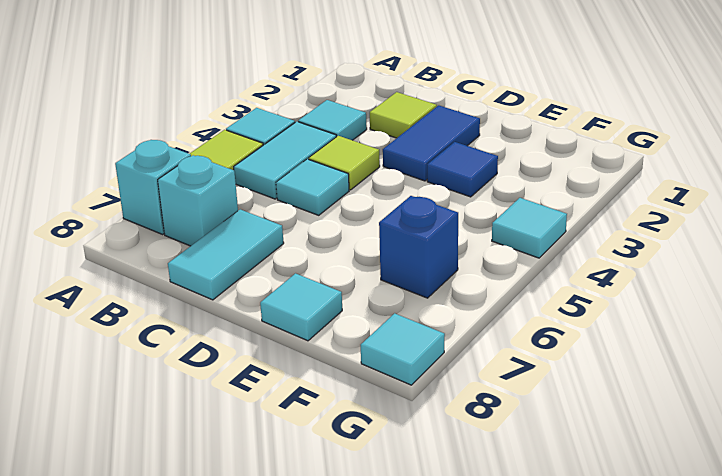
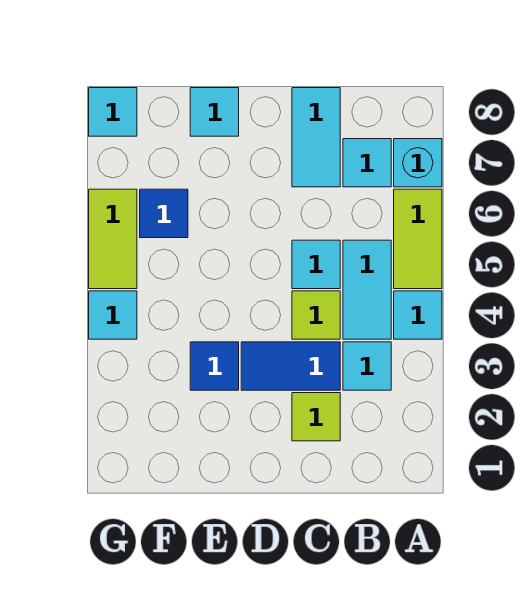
cyan brick B7 level 1 -> cyan tile B7 level 1
blue tile D2:D3 level 1 -> blue tile C3:D3 level 1
blue brick F6 level 1 -> blue tile F6 level 1
none -> lime tile G5:G6 level 1

